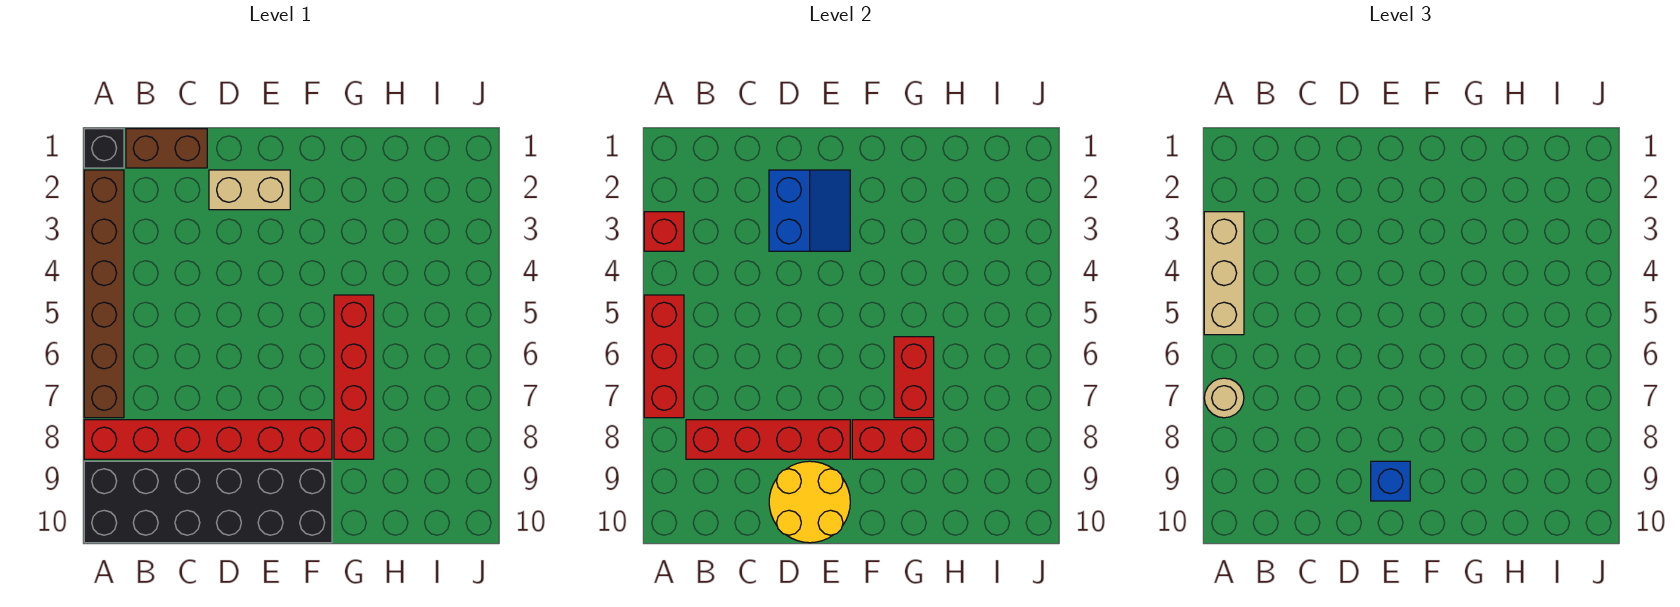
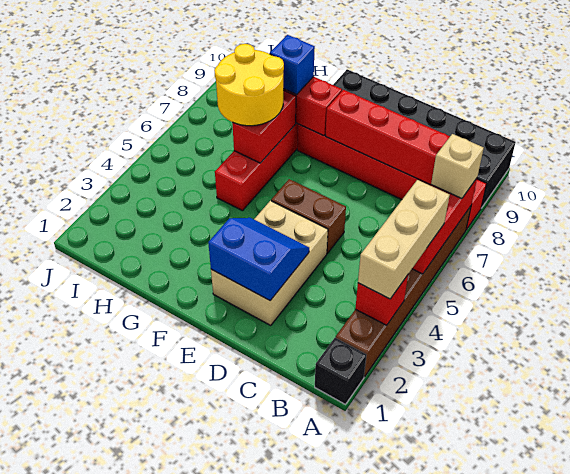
tan round brick A7 level 3 -> tan brick A7 level 3
brown brick B1:C1 level 1 -> brown brick D5:E5 level 1
tan brick D2:E2 level 1 -> tan brick D2:E4 level 1
blue slope D2:E3 level 2 top D -> blue slope D2:E3 level 2 top 2
yellow round brick D9:E10 level 2 -> yellow round brick G6:H7 level 3
blue brick E9 level 3 -> blue brick G8 level 3

